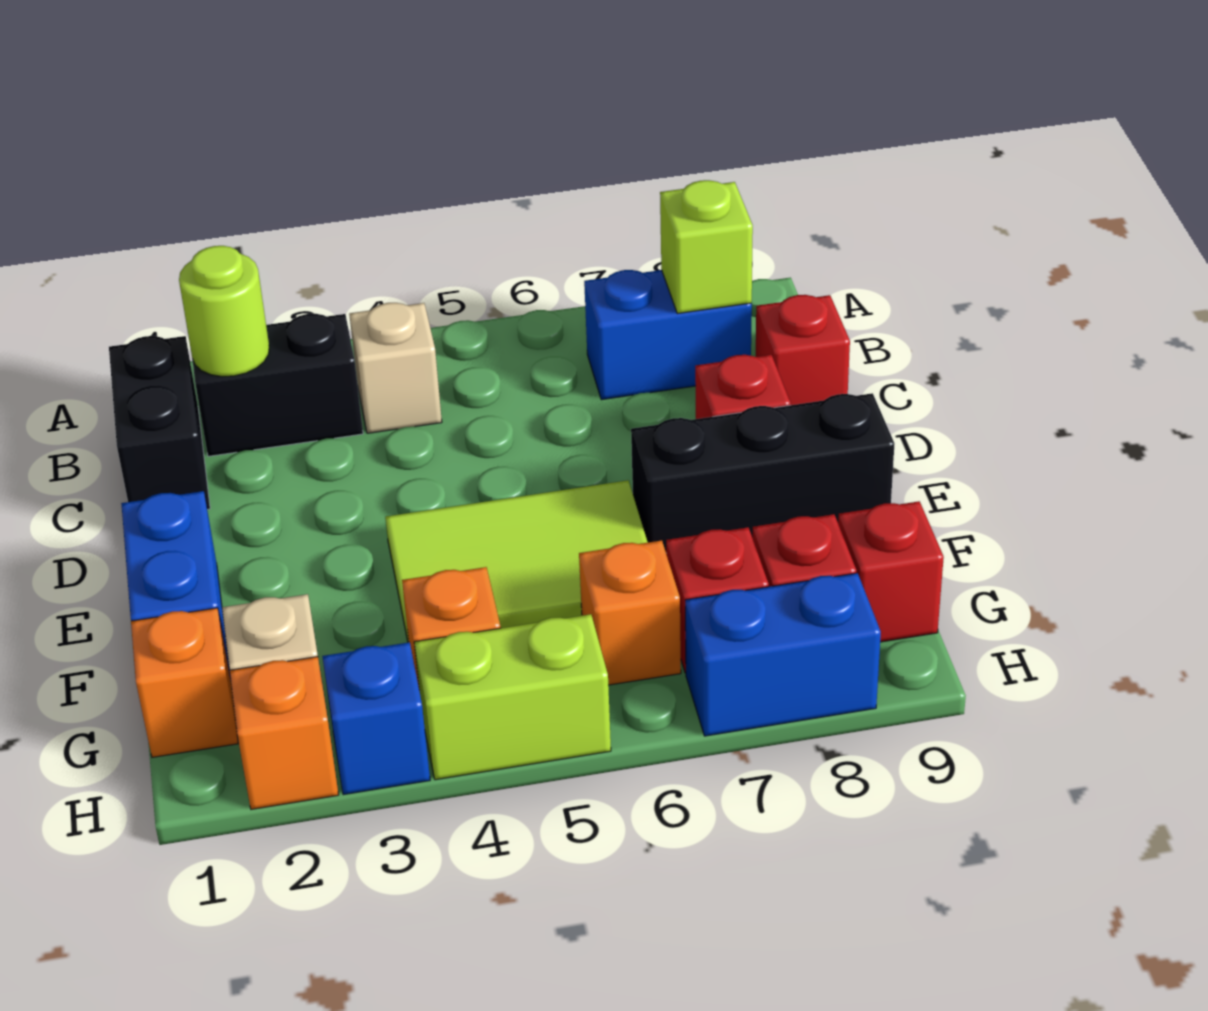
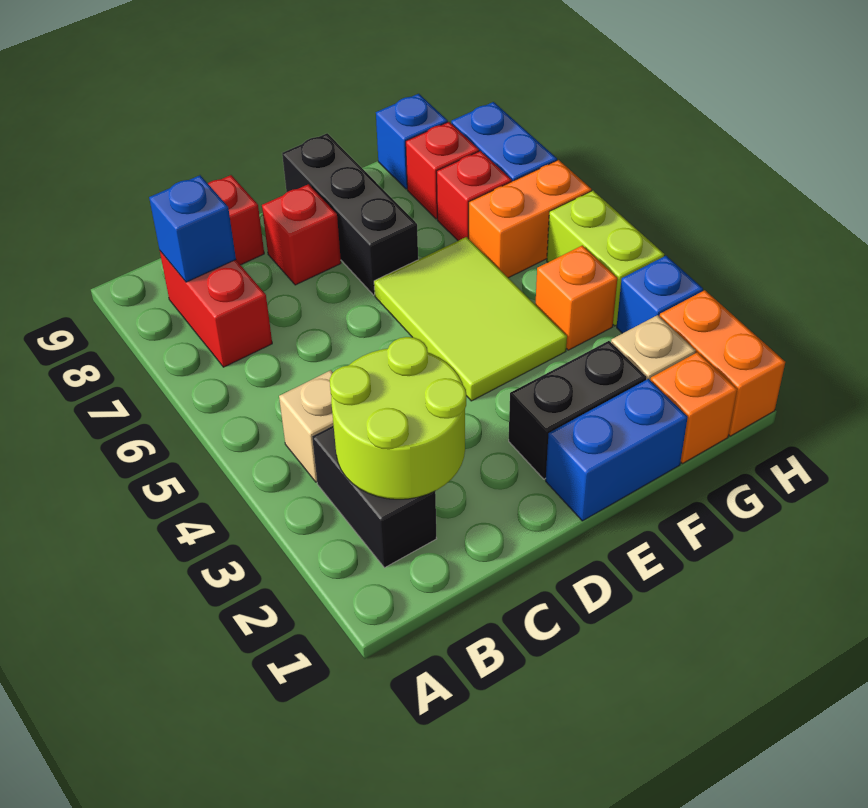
black brick B1:C1 level 1 -> black brick E2:F2 level 1
lime round brick B2 level 2 -> lime round brick B2:C3 level 2
blue brick B7:B8 level 1 -> red brick B7:B8 level 1
lime brick B8 level 2 -> blue brick B8 level 2
orange brick G6 level 1 -> orange brick G6:H6 level 1
red brick G9 level 1 -> blue brick G9 level 1
orange brick H2 level 1 -> orange brick H1:H2 level 1

